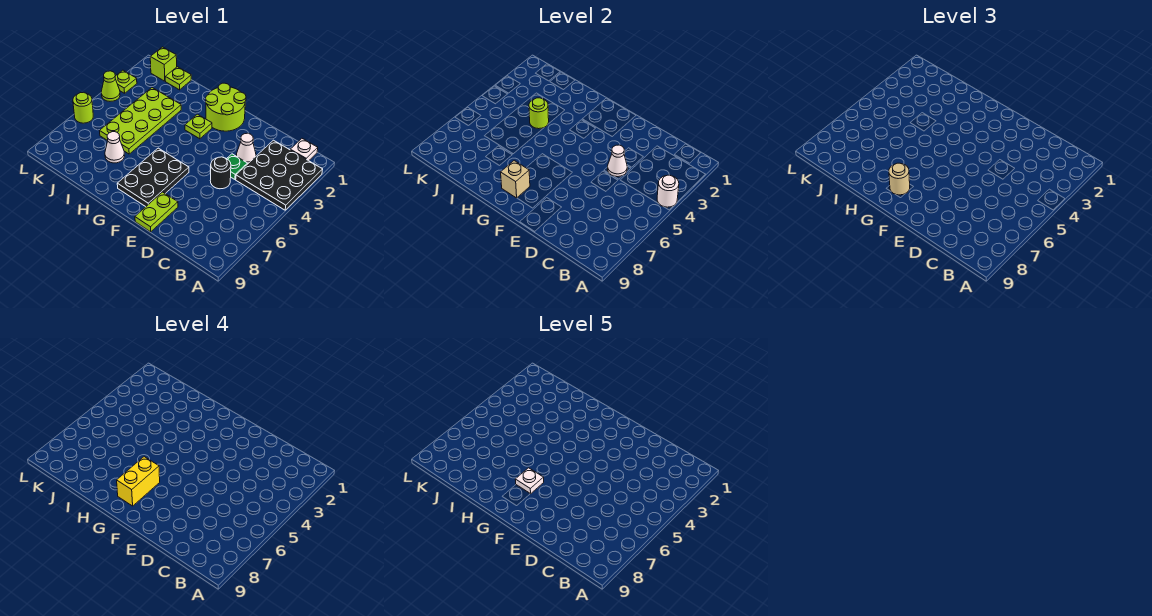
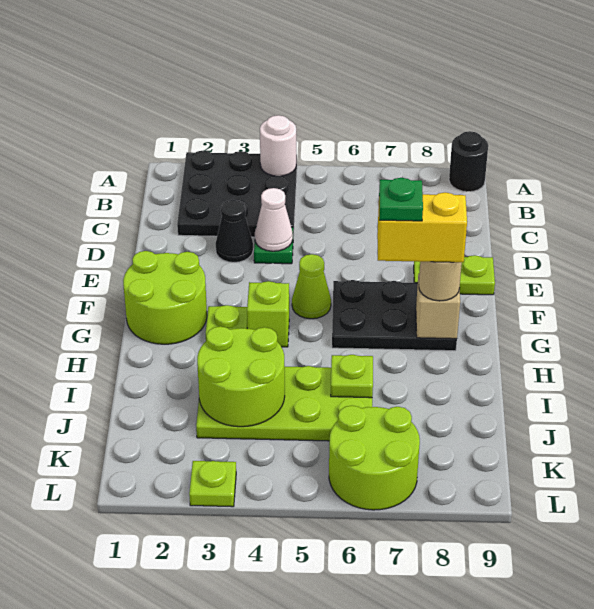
white plate B1 level 1 -> none
white cone D3 level 1 -> black cone D3 level 1
black round brick D5 level 1 -> black round brick A9 level 1
white plate G7 level 5 -> green plate G7 level 5
lime round brick I4 level 2 -> lime round brick I3:J4 level 2
white cone I7 level 1 -> none
lime plate J1 level 1 -> lime plate I6 level 2
lime brick K1 level 1 -> lime brick G4 level 1
lime cone L4 level 1 -> lime cone F5 level 1
lime round brick L6 level 1 -> lime round brick K6:L7 level 1

